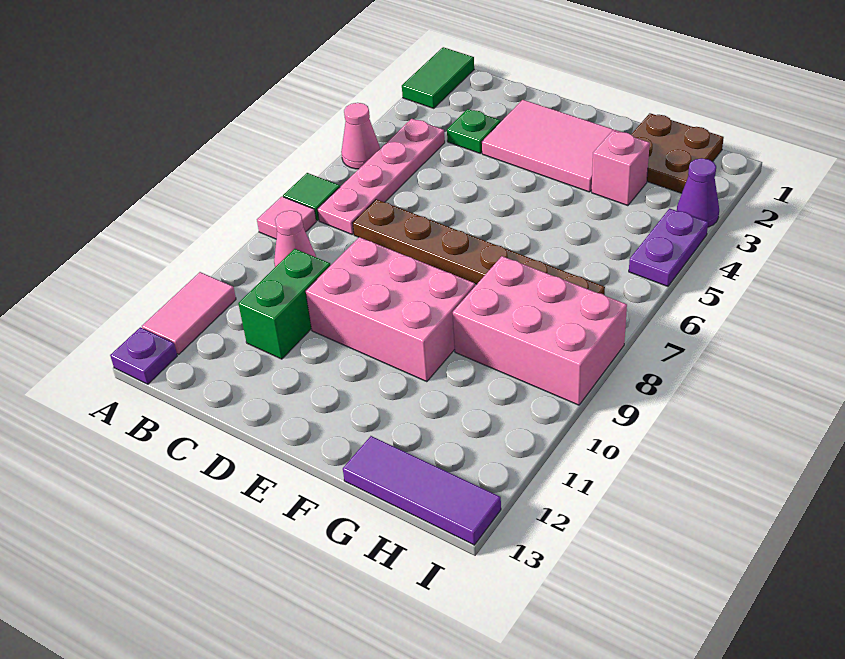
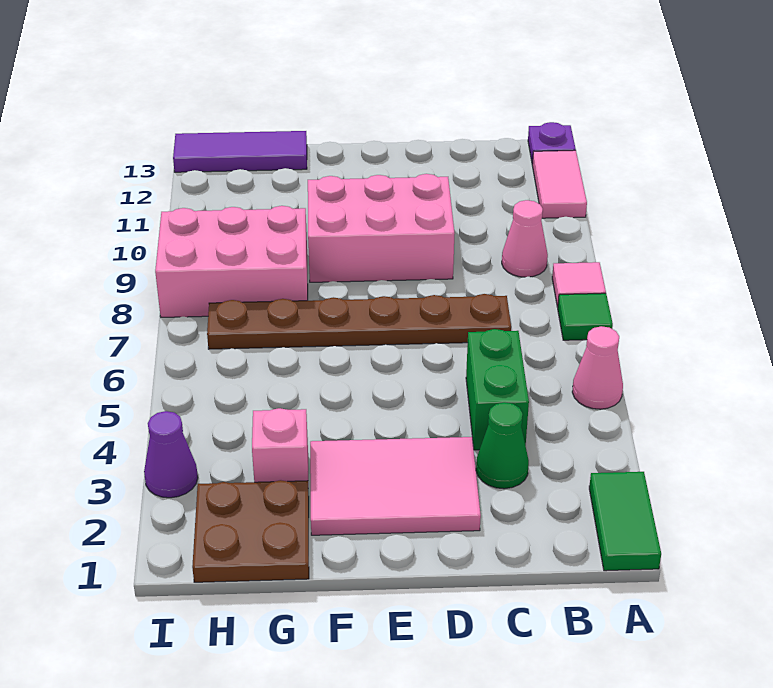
pink plate B4:B7 level 1 -> none
green plate C3 level 1 -> green cone C3 level 1
green brick C10:C11 level 1 -> green brick C4:C5 level 1
purple plate I4:I5 level 1 -> none

